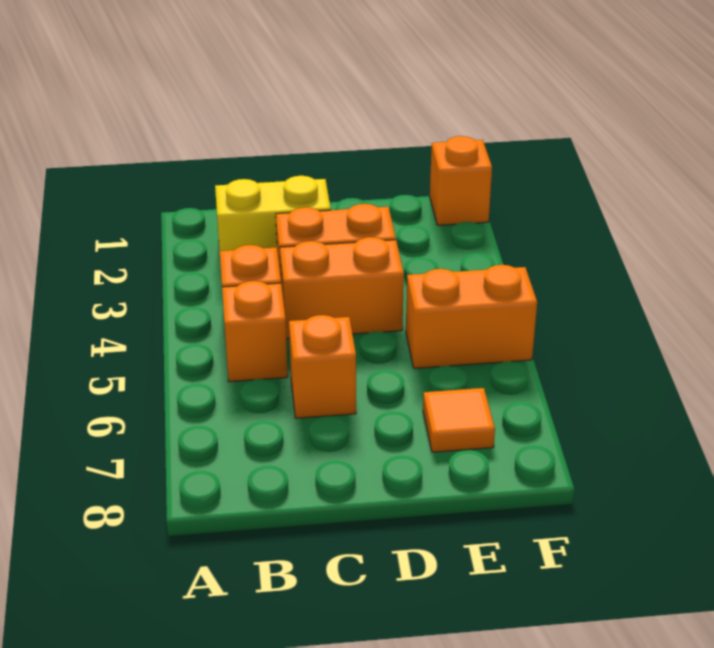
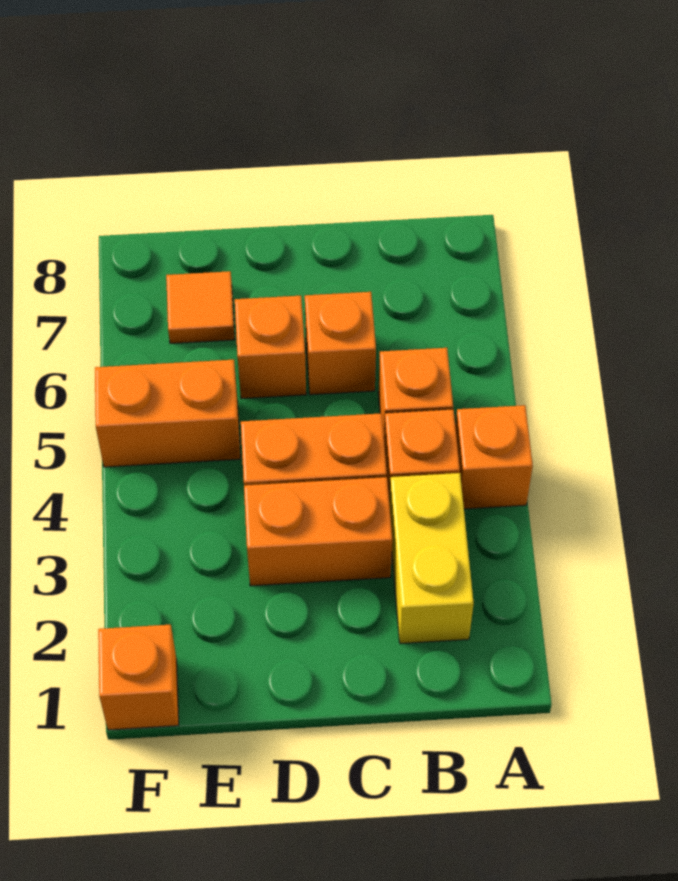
none -> orange brick A4 level 1
yellow brick B2:C2 level 1 -> yellow brick B2:B3 level 1
none -> orange brick D6 level 1

